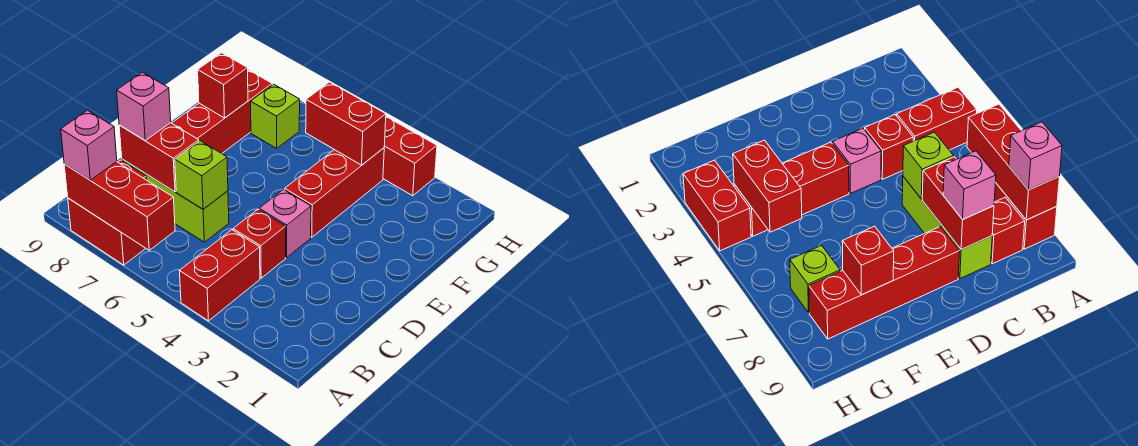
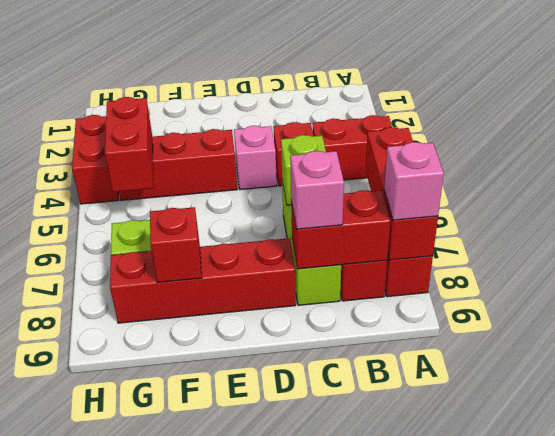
red brick C7:C8 level 2 -> red brick B8:C8 level 2

